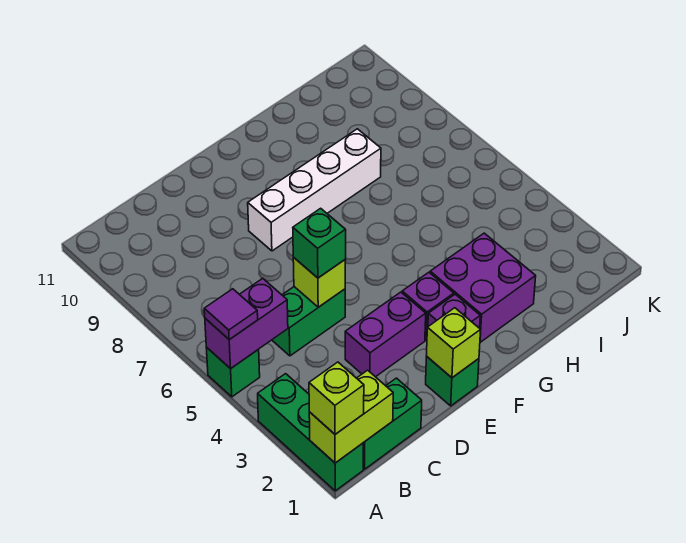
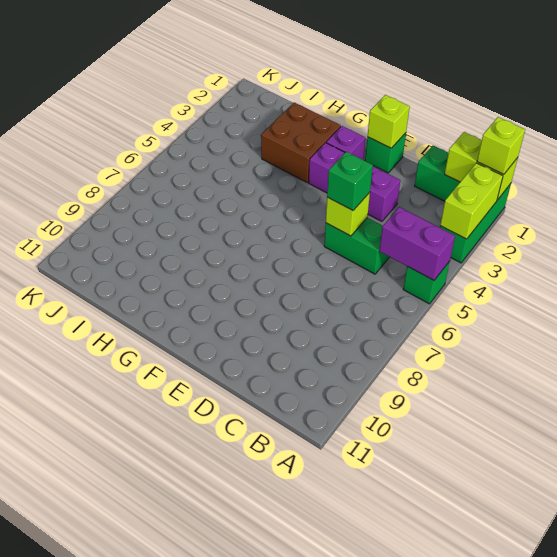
none -> lime brick A2:A3 level 2
purple tile A5 level 3 -> none
white brick E8:H8 level 1 -> none
purple brick G2:H3 level 1 -> brown brick G2:H3 level 1

